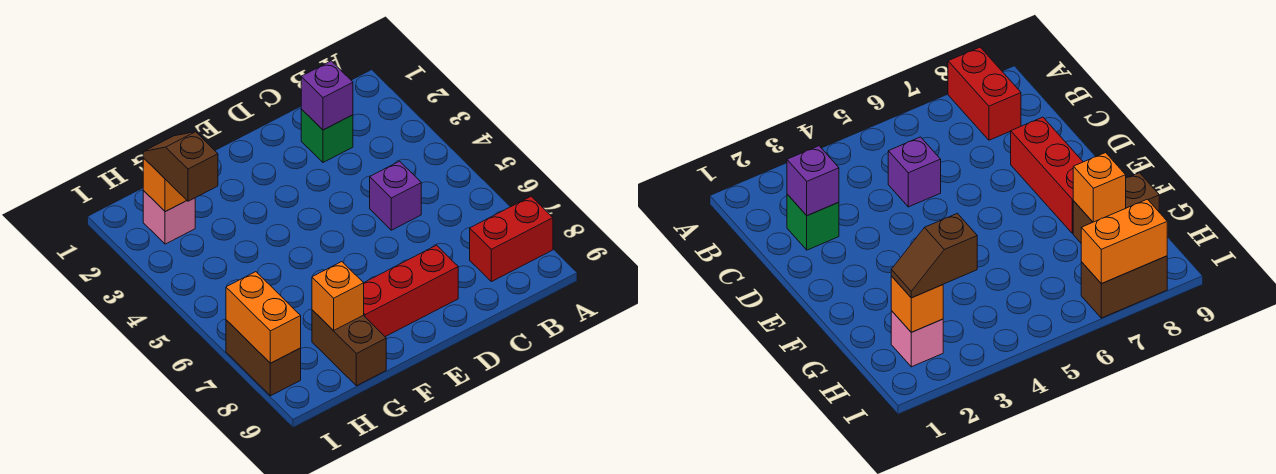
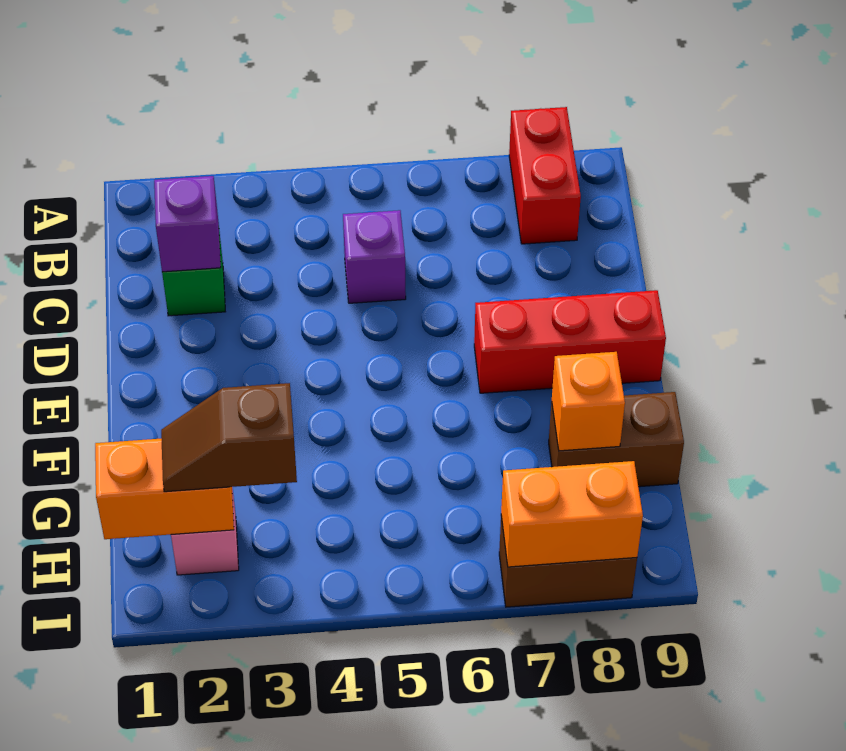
red brick D8:F8 level 1 -> red brick E7:E9 level 1
orange brick H2 level 2 -> orange brick H1:H2 level 2

